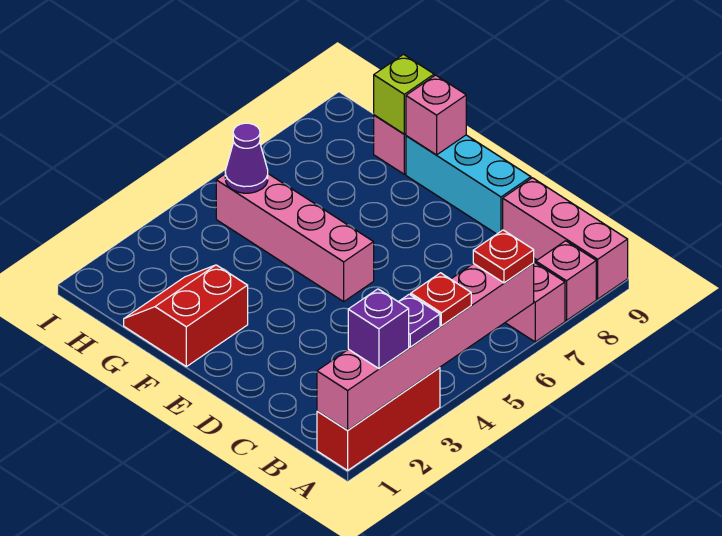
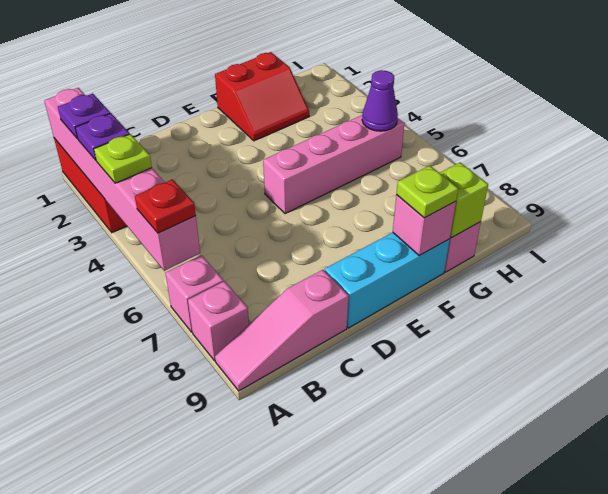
purple brick A2 level 3 -> purple plate A2 level 3
red plate A4 level 3 -> lime plate A4 level 3
pink brick A9:C9 level 1 -> pink slope A9:C9 level 1 top C
red slope F1:G2 level 1 top F -> red slope F1:G2 level 1 top 1
none -> lime plate F9 level 3

